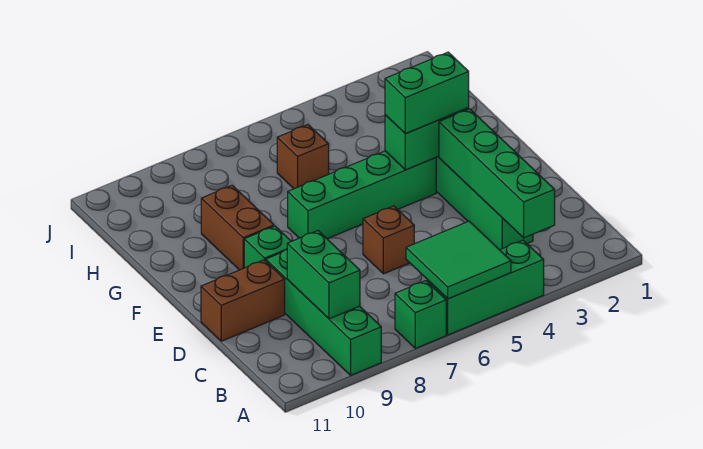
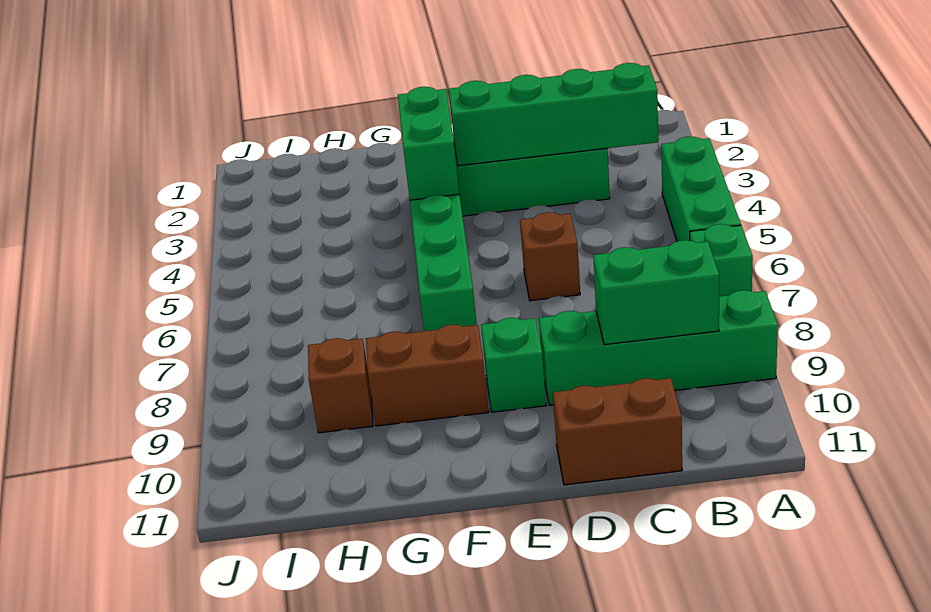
green tile A5:B6 level 2 -> none
brown brick D10:D11 level 1 -> brown brick C11:D11 level 1
green brick F3:F4 level 3 -> none
brown brick H6 level 1 -> brown brick H9 level 1

